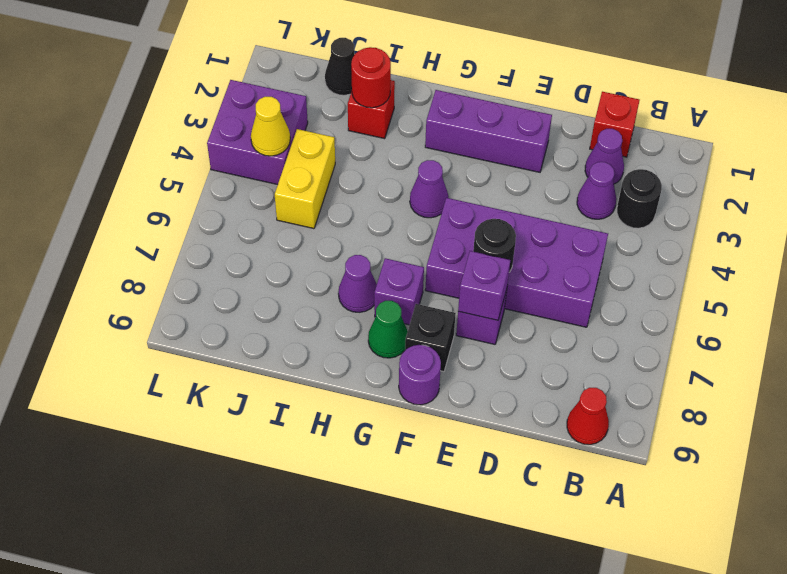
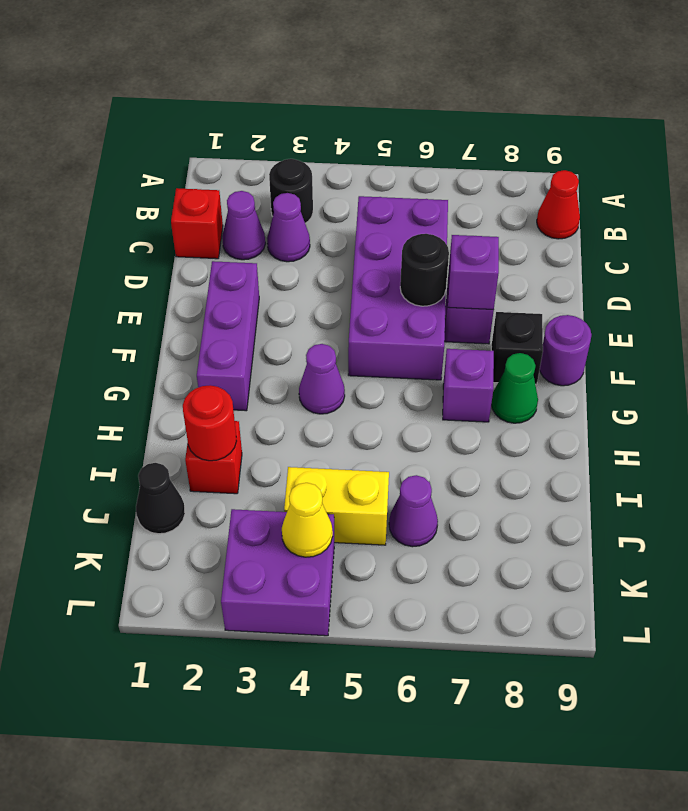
purple cone H7 level 1 -> purple cone J6 level 1

